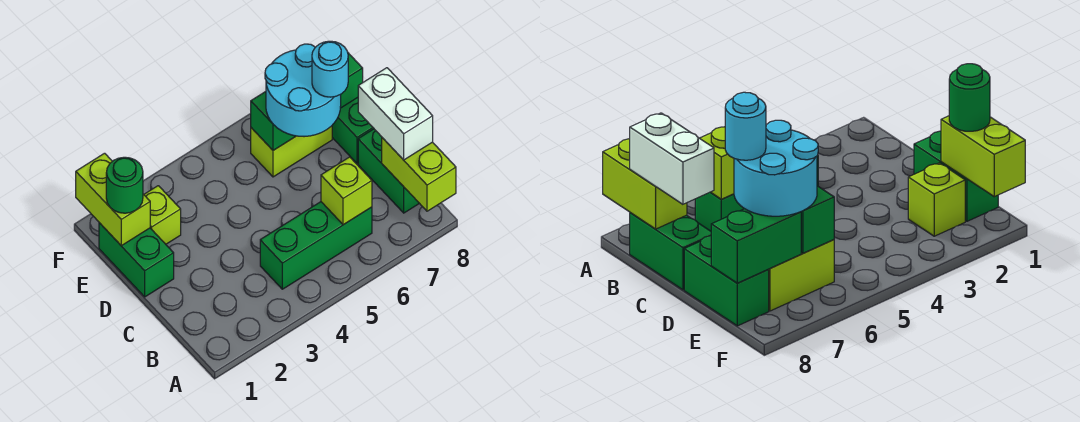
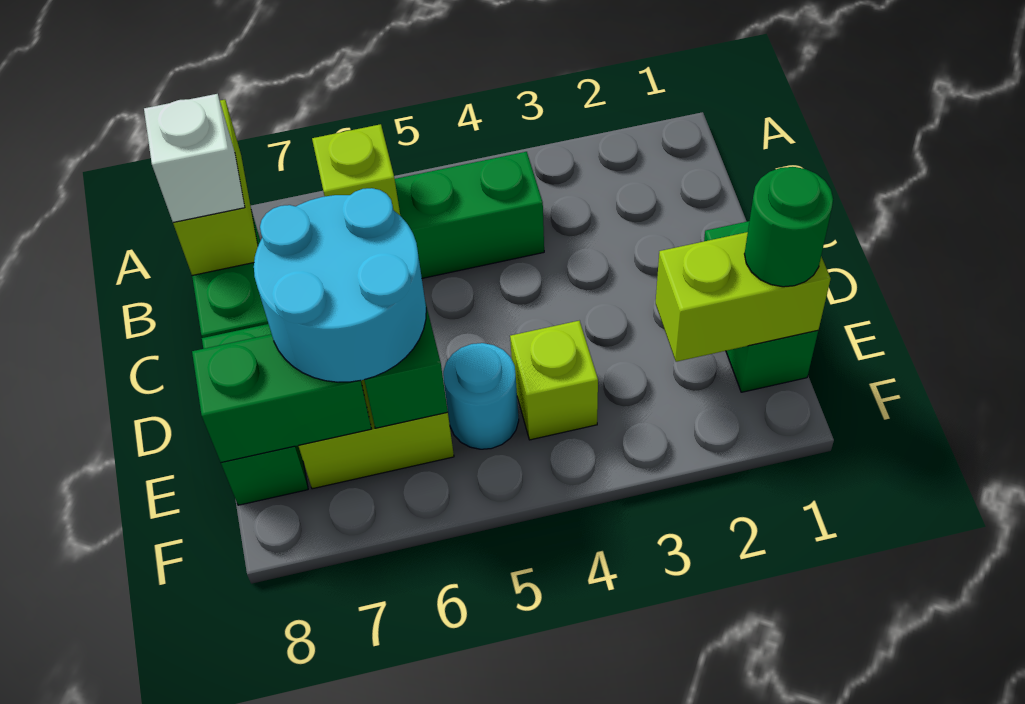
white brick B8:C8 level 3 -> white brick B8 level 3
cyan round brick D7 level 4 -> cyan round brick E5 level 1
lime brick E1:F1 level 2 -> lime brick E1:E2 level 2
lime brick E2 level 1 -> lime brick E4 level 1

